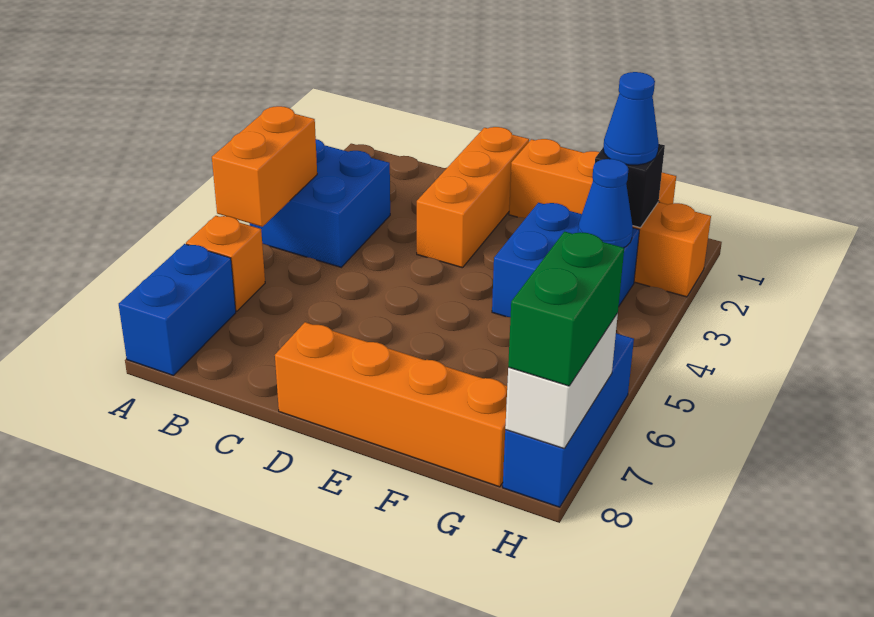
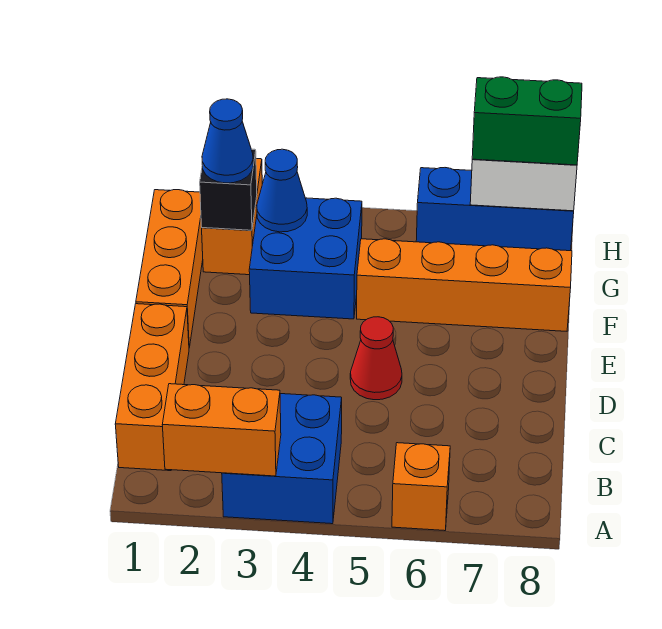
orange brick A4:A5 level 2 -> orange brick A2:A3 level 2
blue brick A7:A8 level 1 -> none
orange brick D1:D3 level 1 -> orange brick B1:D1 level 1
none -> red cone D5 level 1
orange brick D8:G8 level 1 -> orange brick F5:F8 level 1

